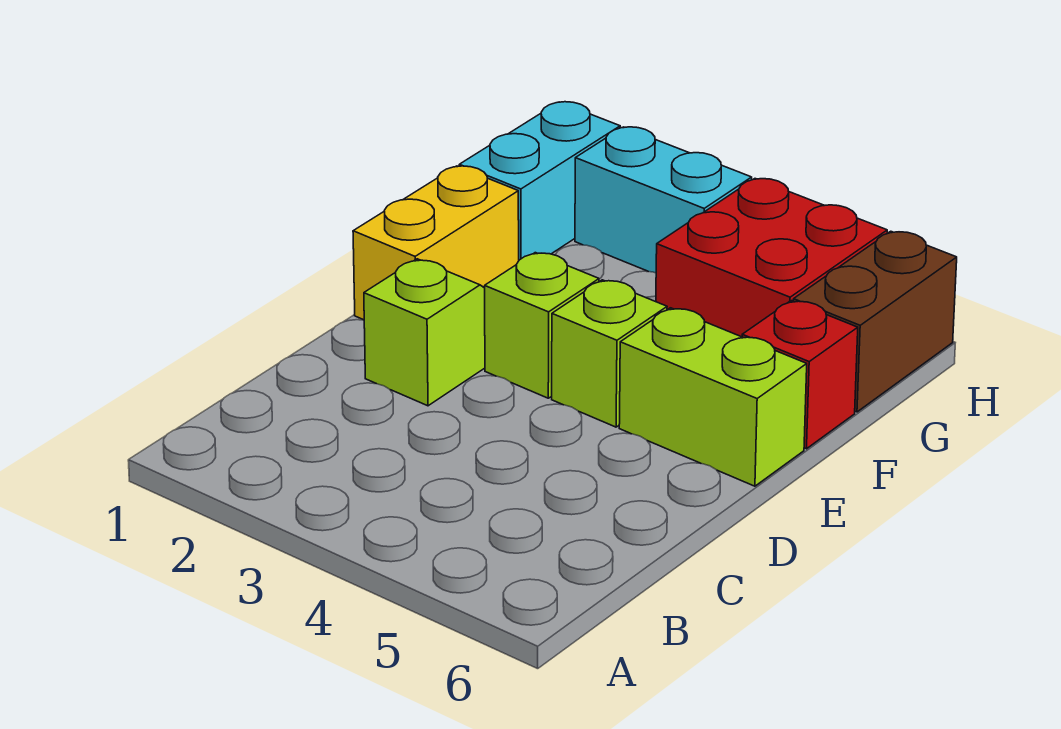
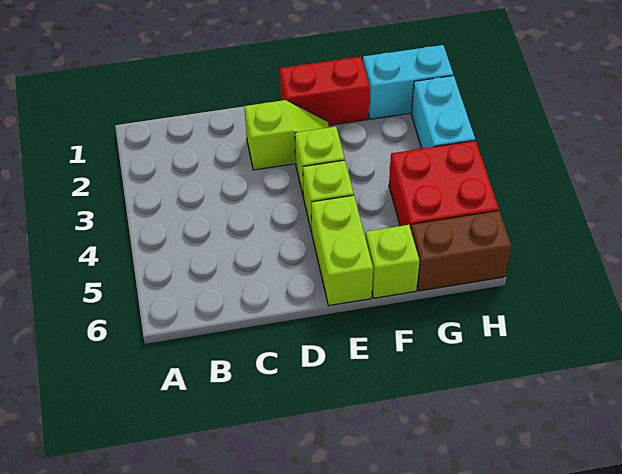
yellow brick E1:F1 level 1 -> red brick E1:F1 level 1
red brick F6 level 1 -> lime brick F6 level 1

